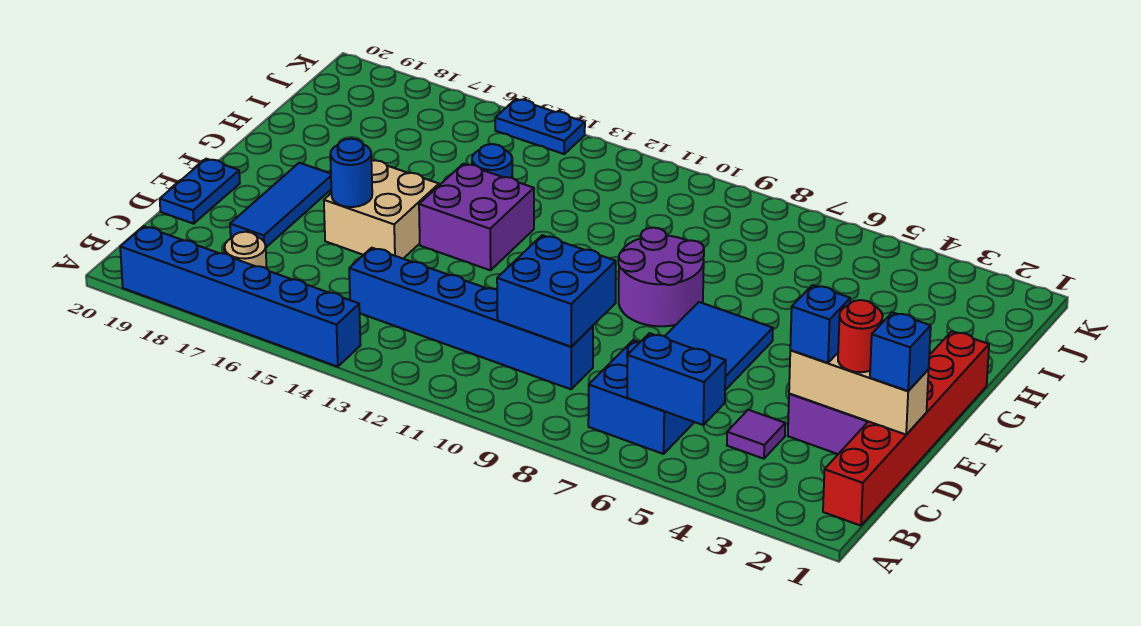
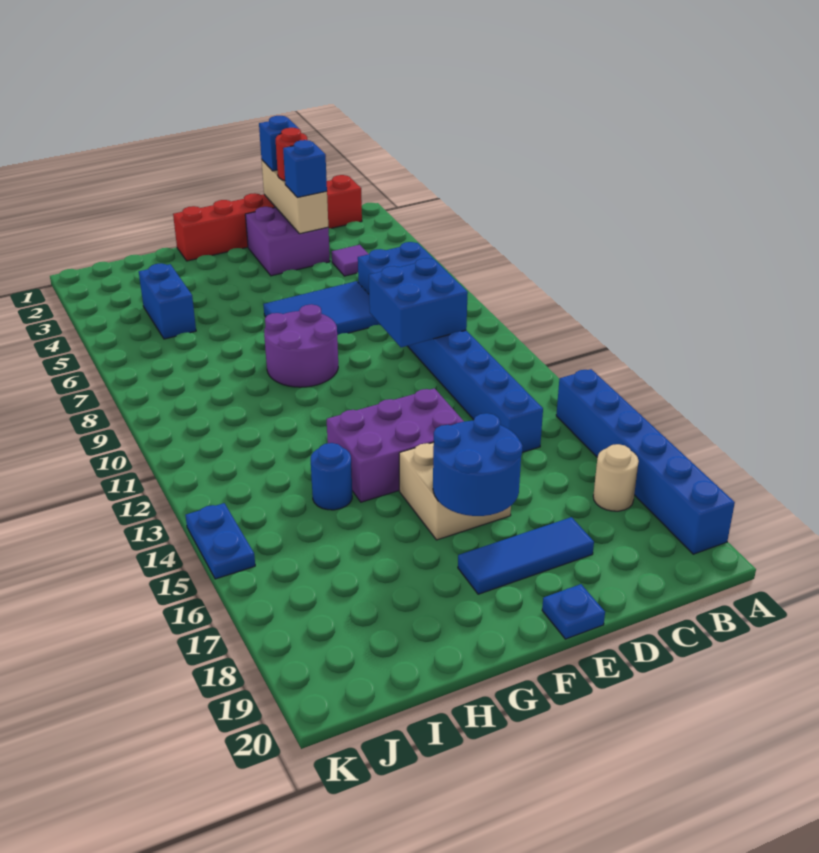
blue brick B5:B6 level 2 -> blue brick I4:I5 level 1
blue plate D20:E20 level 1 -> blue plate E20 level 1
blue round brick E16 level 2 -> blue round brick E16:F17 level 2
purple brick F13:G14 level 1 -> purple brick E13:G14 level 1

